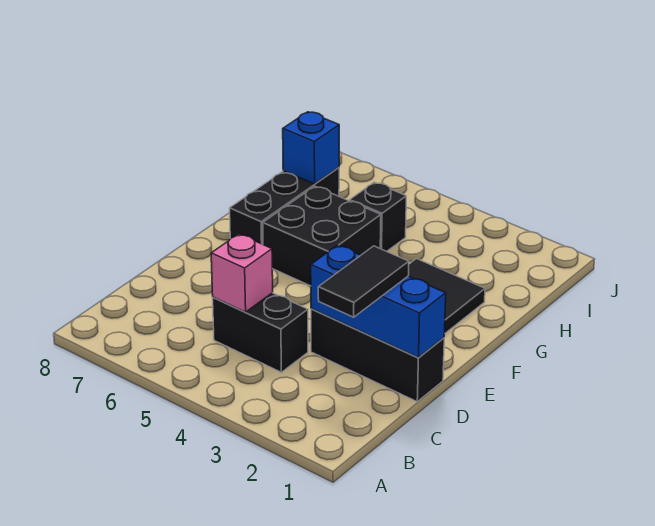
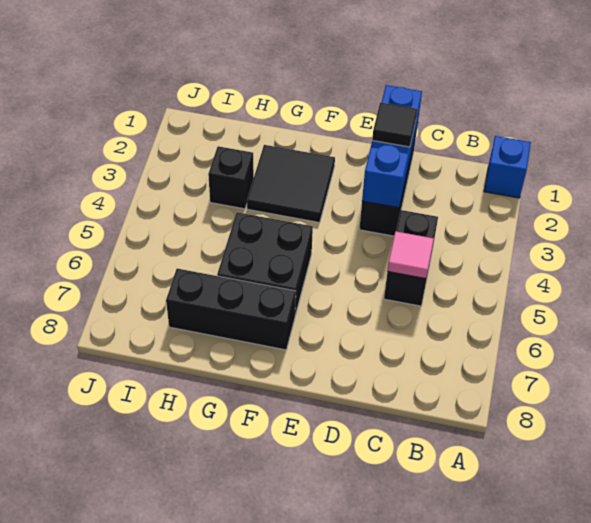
black tile C2:D2 level 3 -> black tile D2 level 3
pink brick C5 level 2 -> pink tile C5 level 2
black brick H5 level 1 -> black brick H3 level 1
blue brick H7 level 2 -> blue brick A1 level 1

